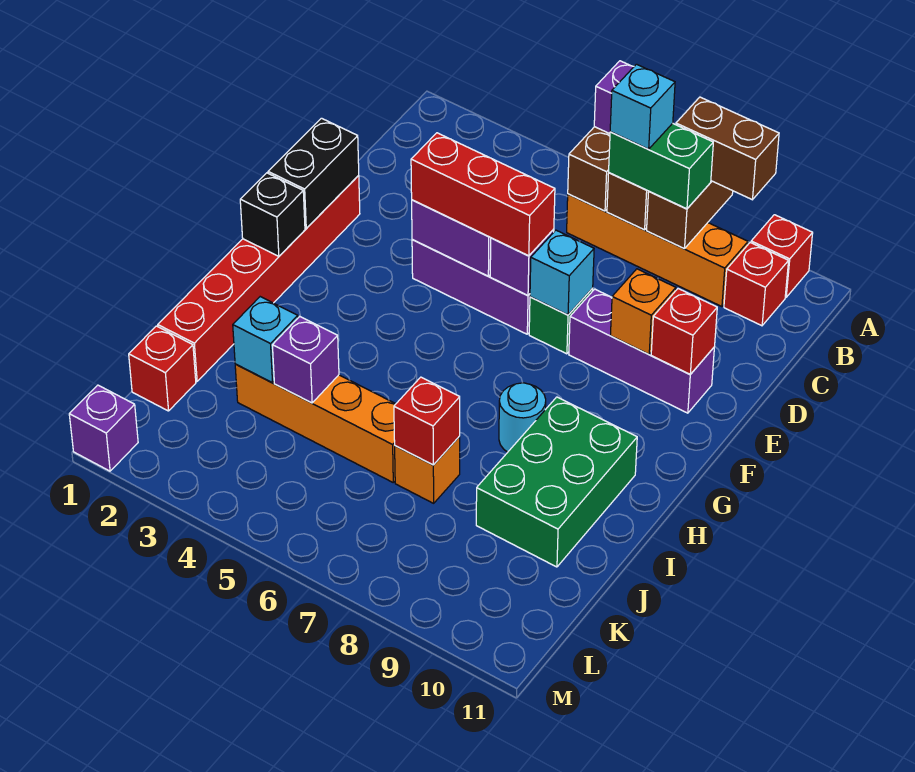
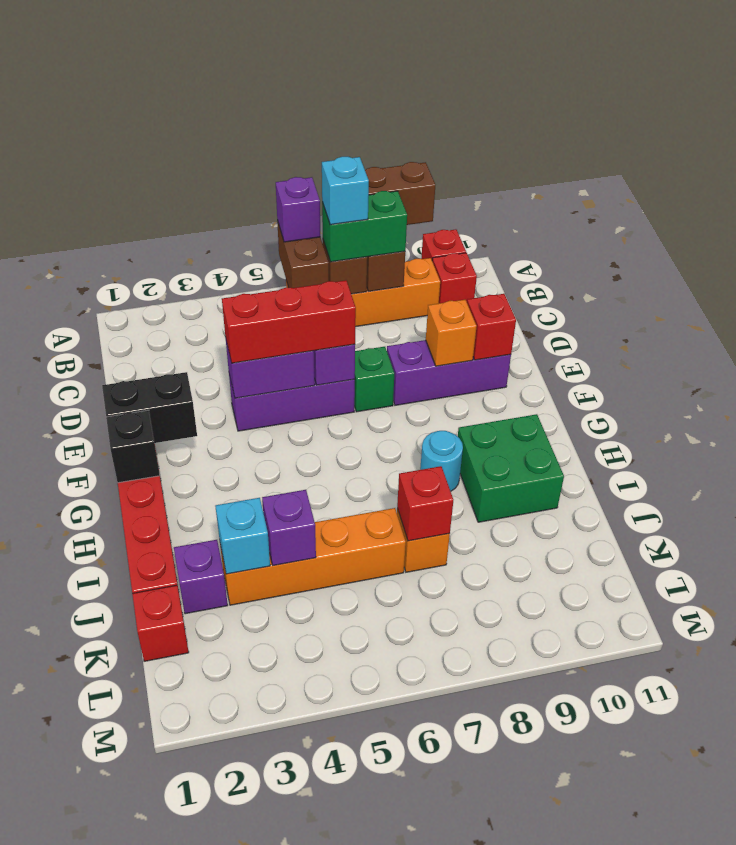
black brick E1:F1 level 2 -> black brick F1:F2 level 2
cyan brick E7 level 2 -> none
green brick H9:J10 level 1 -> green brick H9:I10 level 1
purple brick M1 level 1 -> purple brick J2 level 1

